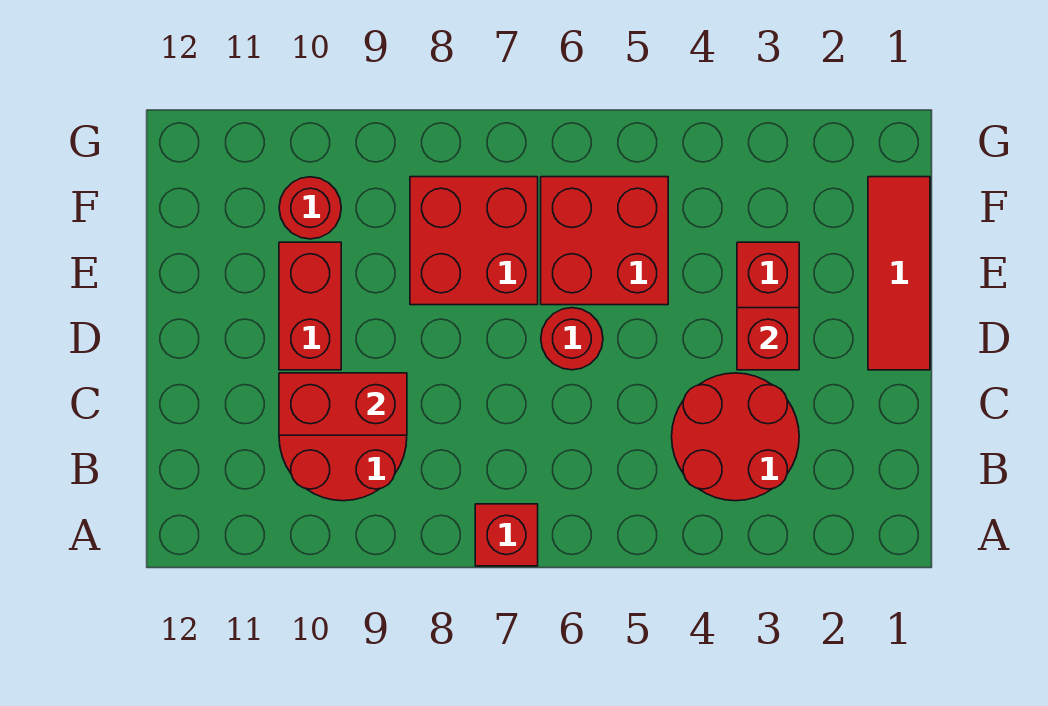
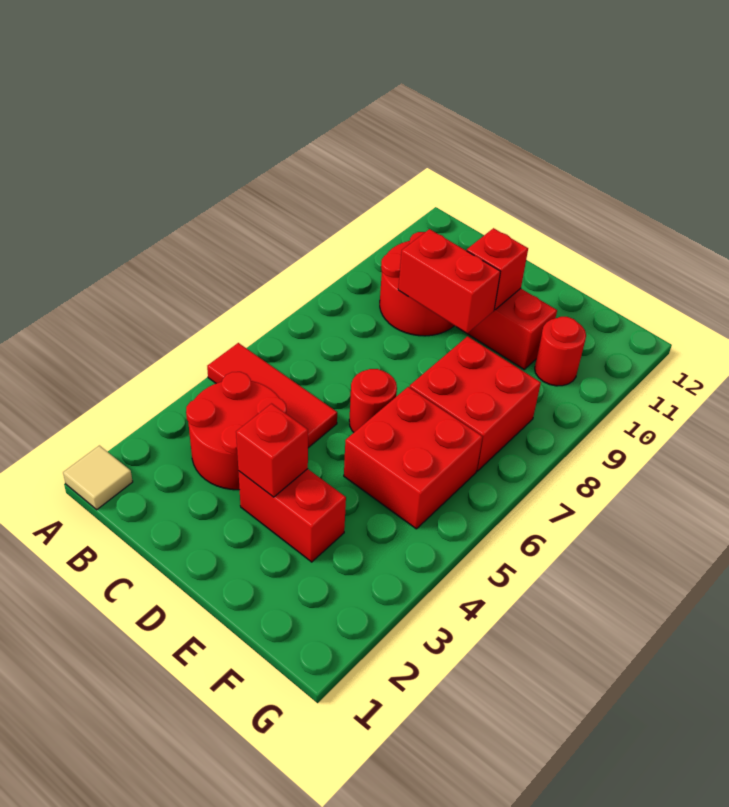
none -> tan tile A1 level 1
red brick A7 level 1 -> red brick D10 level 2
red brick C9:C10 level 2 -> red brick C9:D9 level 2
red tile D1:F1 level 1 -> red tile A5:C5 level 1

